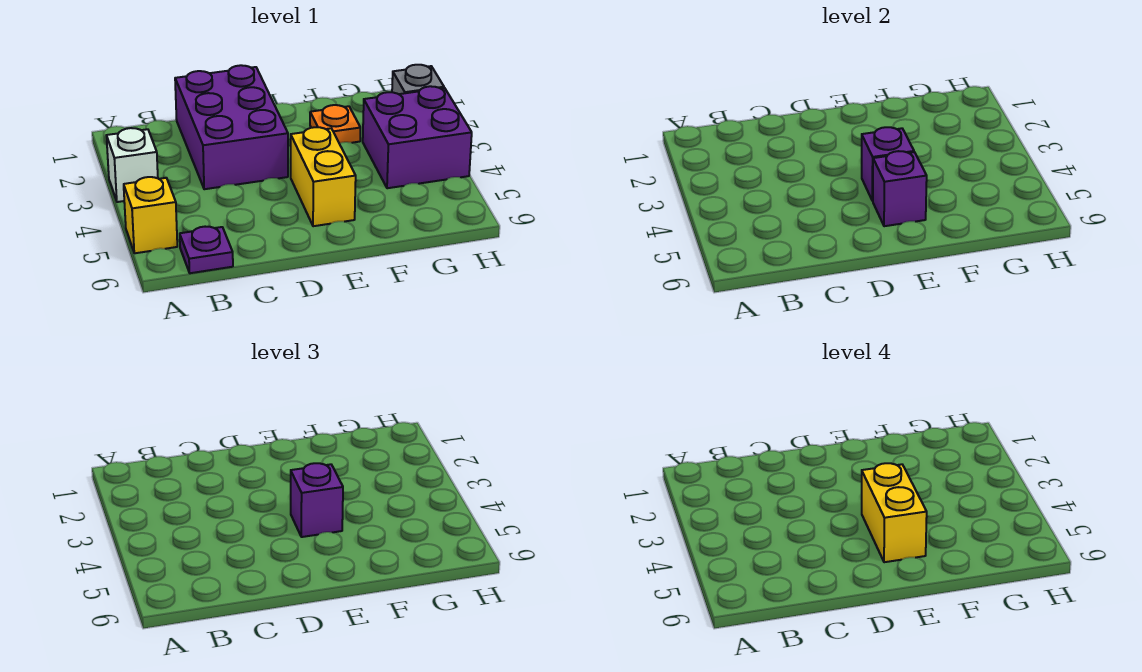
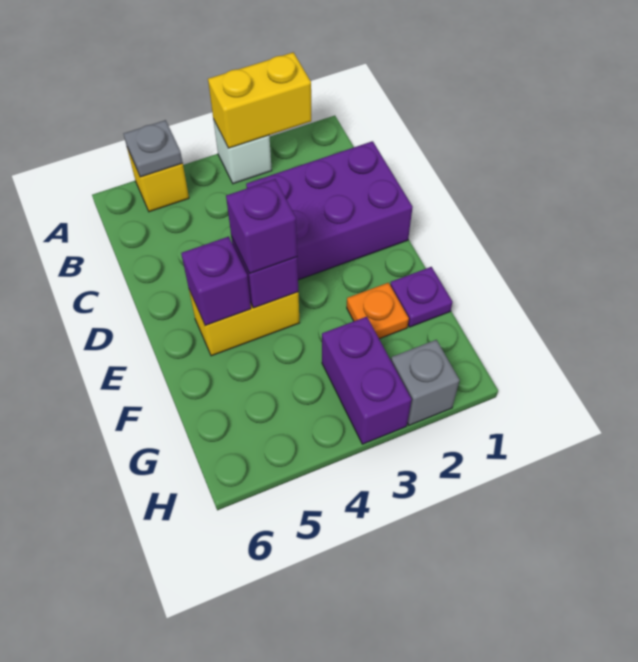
none -> grey plate A5 level 2
purple plate B6 level 1 -> purple plate F1 level 1
yellow brick E4:E5 level 4 -> yellow brick A2:A3 level 2
purple brick G3:H4 level 1 -> purple brick G3:H3 level 1

